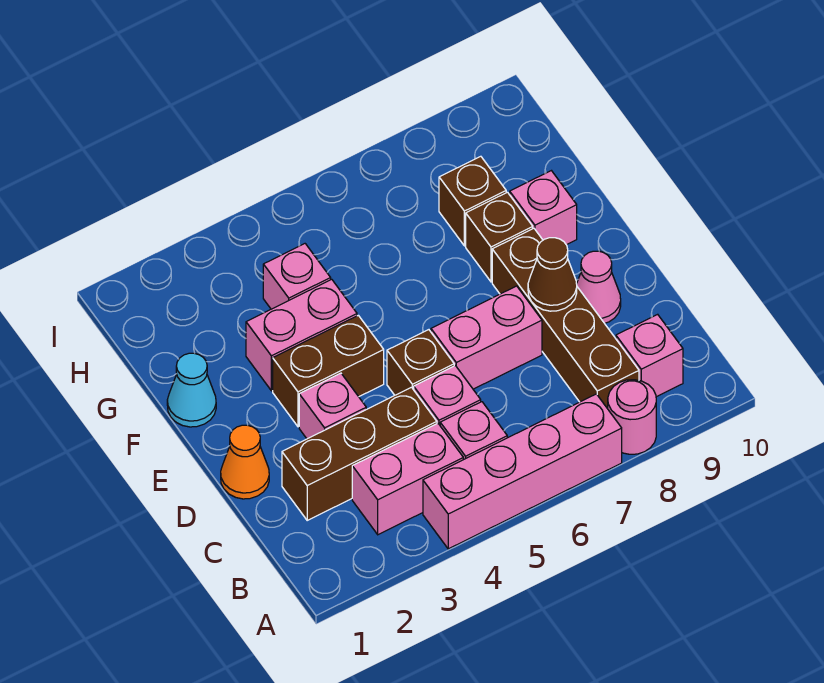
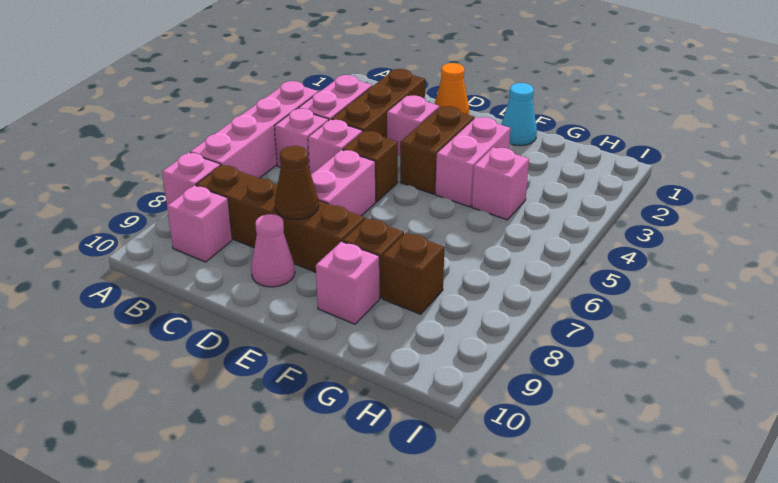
pink round brick A8 level 1 -> pink brick A8 level 1

